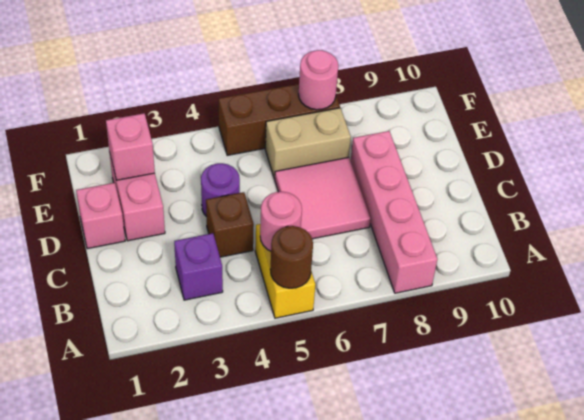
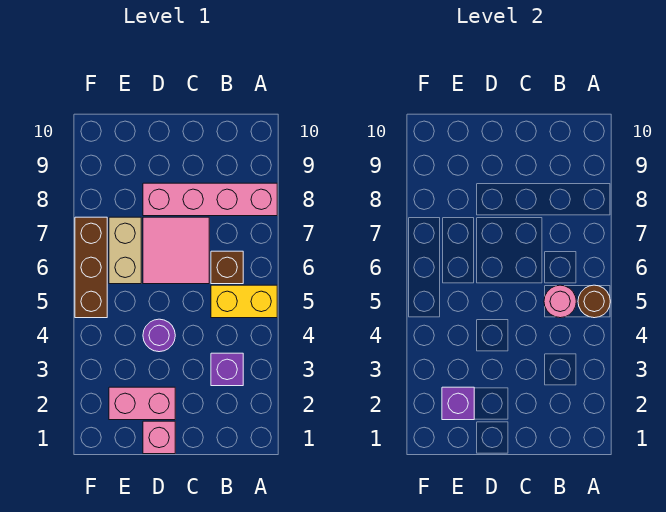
brown brick C4 level 1 -> brown brick B6 level 1
pink brick E2 level 2 -> purple brick E2 level 2
pink round brick F7 level 2 -> none

